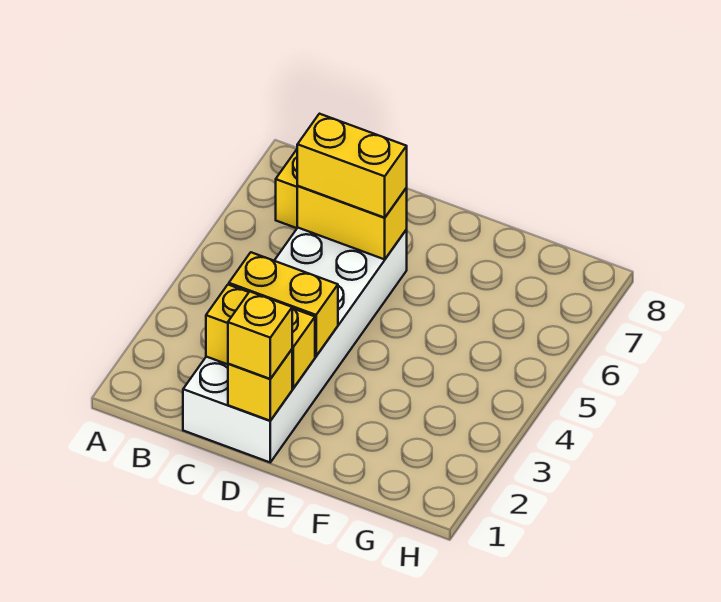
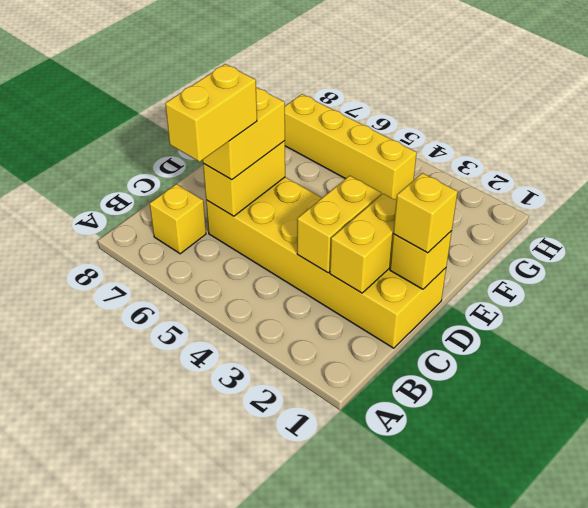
none -> yellow brick B6:C6 level 4
white brick C1:D6 level 1 -> yellow brick C1:D6 level 1
none -> yellow brick G4:G7 level 1

